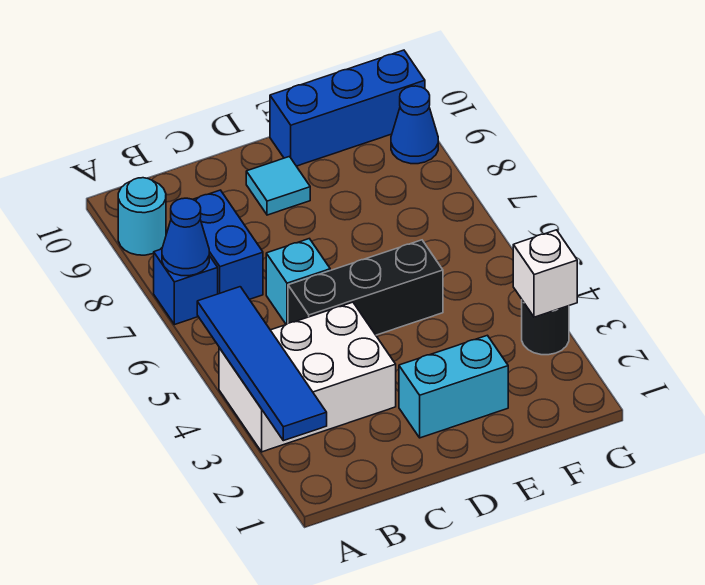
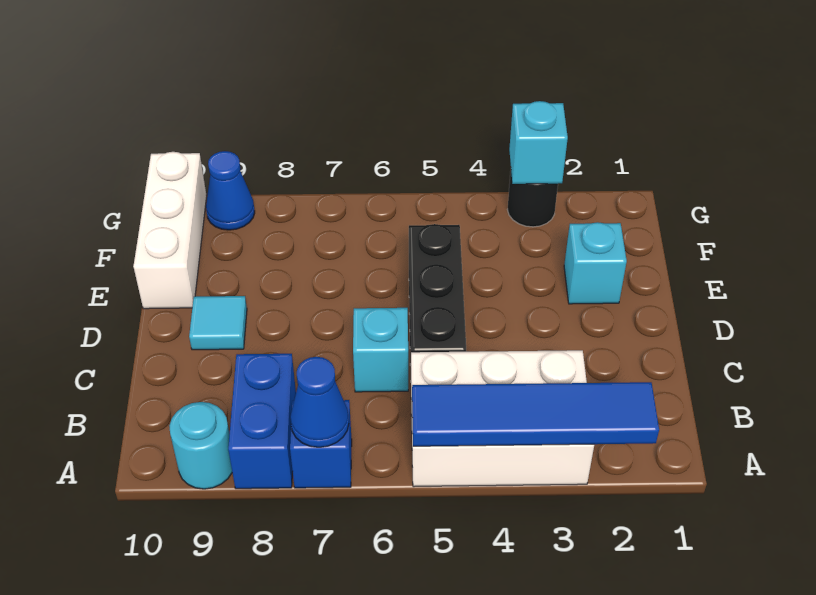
white brick A3:C4 level 1 -> white brick A3:B5 level 1
blue brick B7:B8 level 1 -> blue brick A8:B8 level 1
cyan brick D2:E2 level 1 -> cyan brick E2 level 1
blue brick E10:G10 level 1 -> white brick E10:G10 level 1
white brick G3 level 2 -> cyan brick G3 level 2

